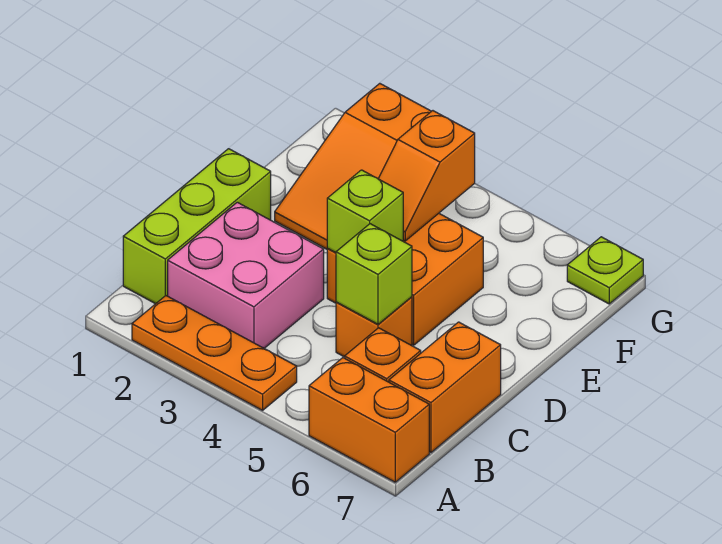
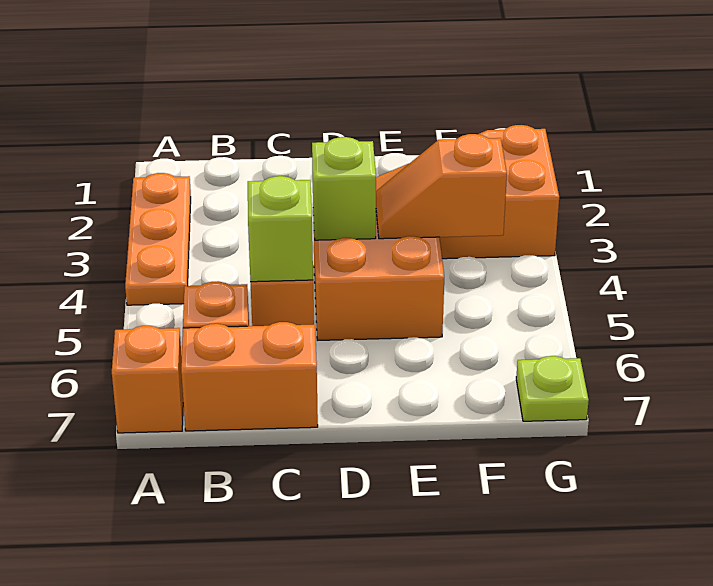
orange brick A6:A7 level 1 -> orange brick A7 level 1
lime brick B1:D1 level 1 -> none
pink brick B2:C3 level 1 -> none

